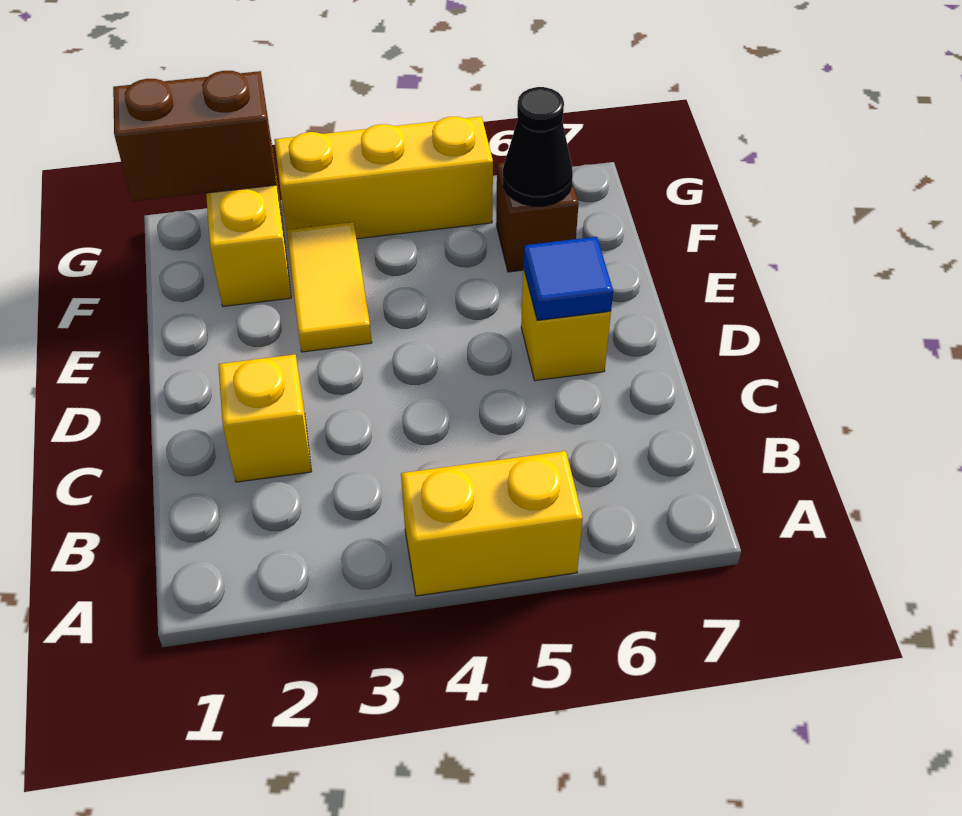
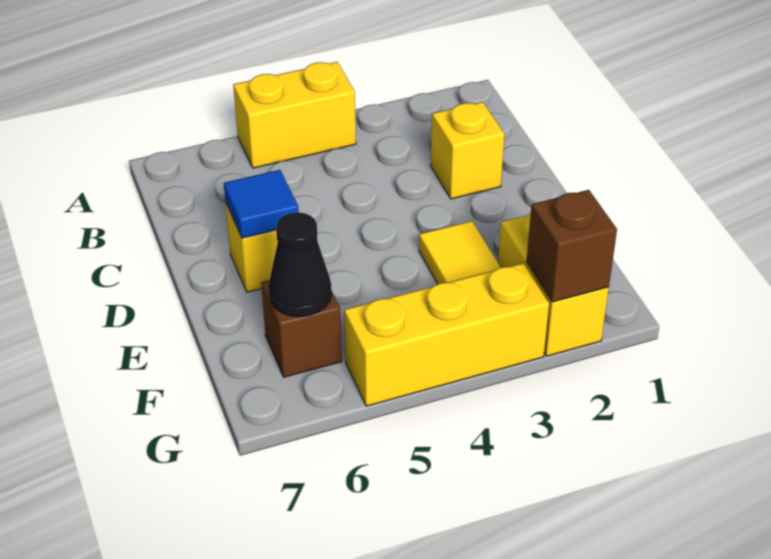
brown brick G1:G2 level 2 -> brown brick G2 level 2

